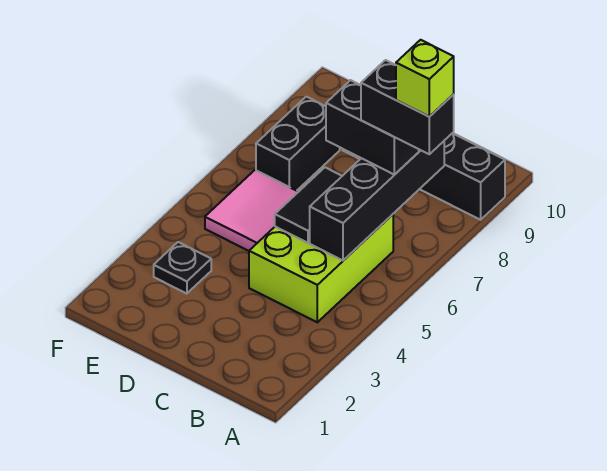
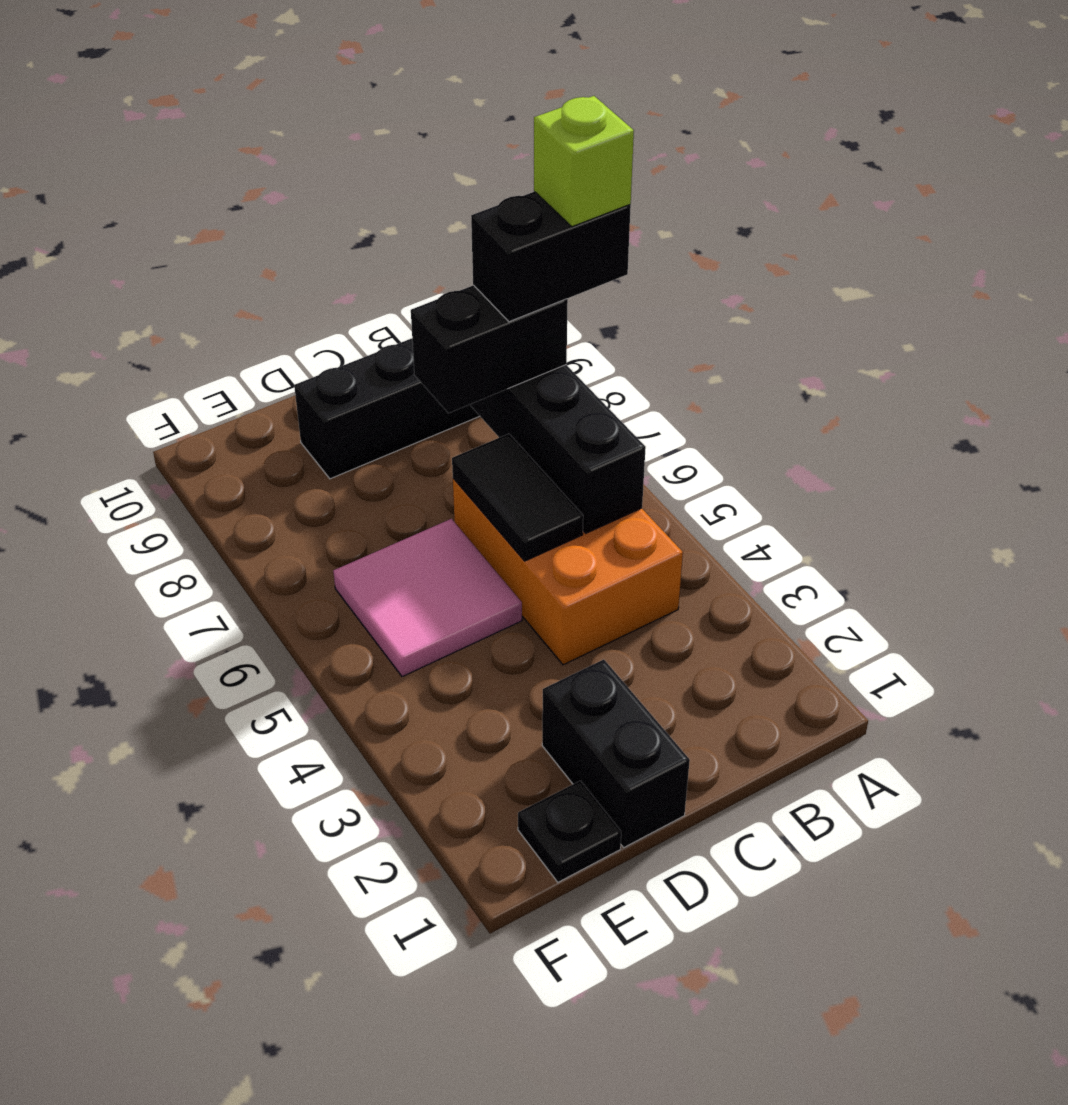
lime brick B4:C6 level 1 -> orange brick B4:C6 level 1
black plate E3 level 1 -> black plate E1 level 1
black brick E7:E8 level 1 -> black brick D1:D2 level 1

